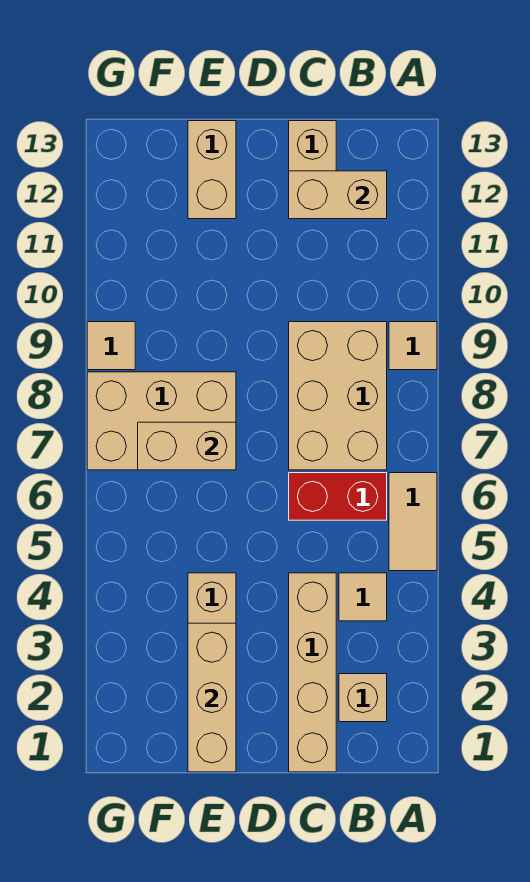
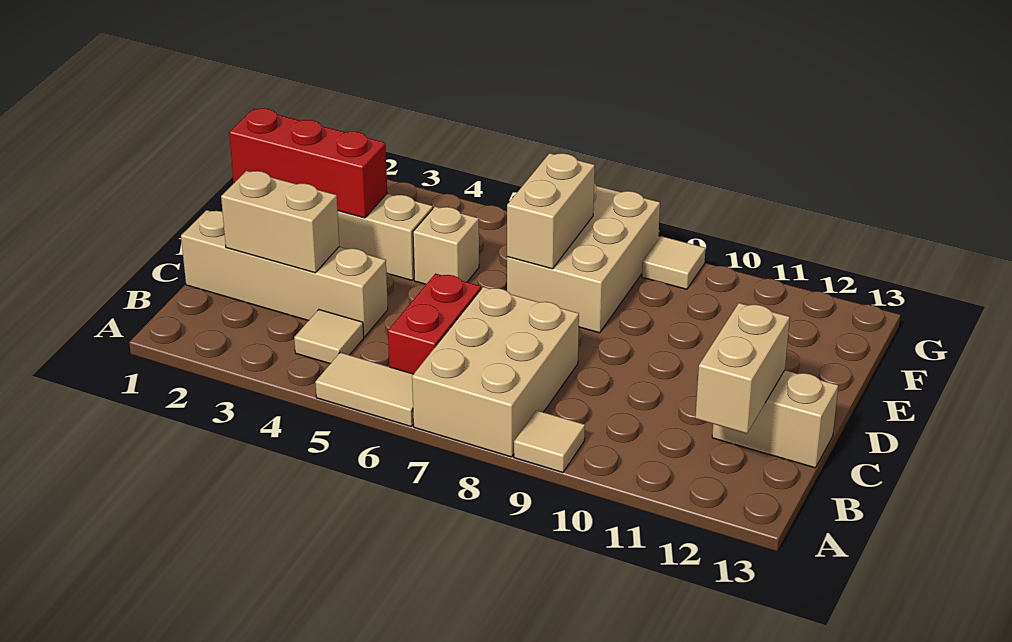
tan brick B2 level 1 -> tan brick E5 level 1
tan brick B7:C9 level 1 -> tan brick A7:C8 level 1
tan brick E1:E3 level 2 -> red brick E1:E3 level 2
tan brick E12:E13 level 1 -> tan brick C2:C3 level 2

